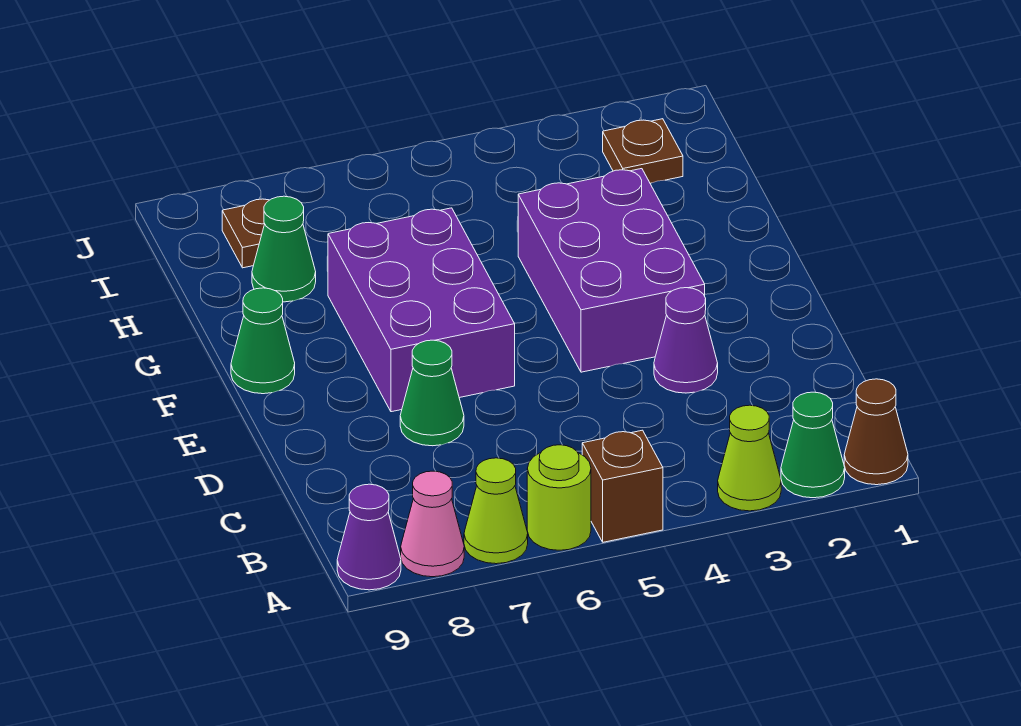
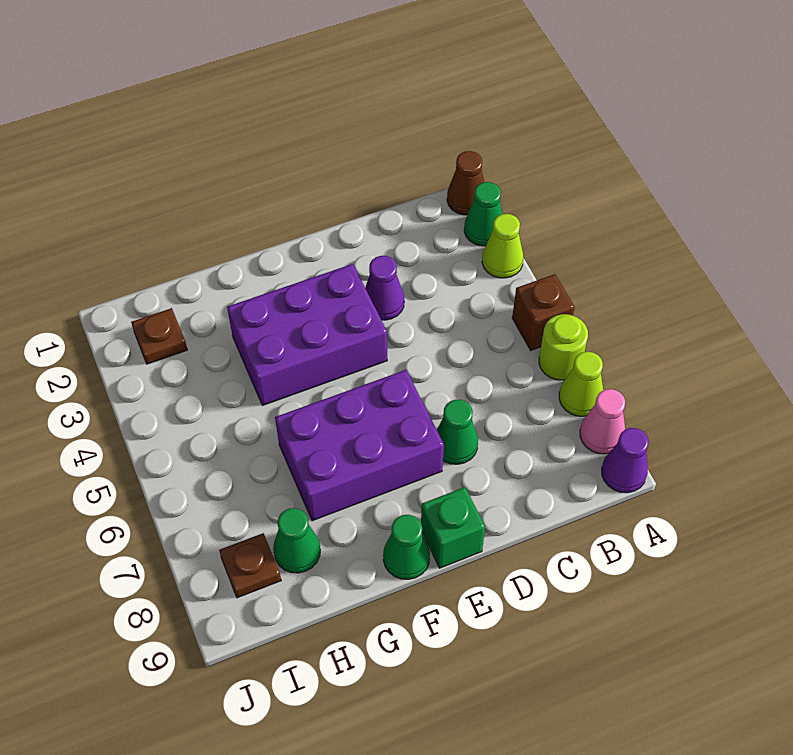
none -> green brick E9 level 1

